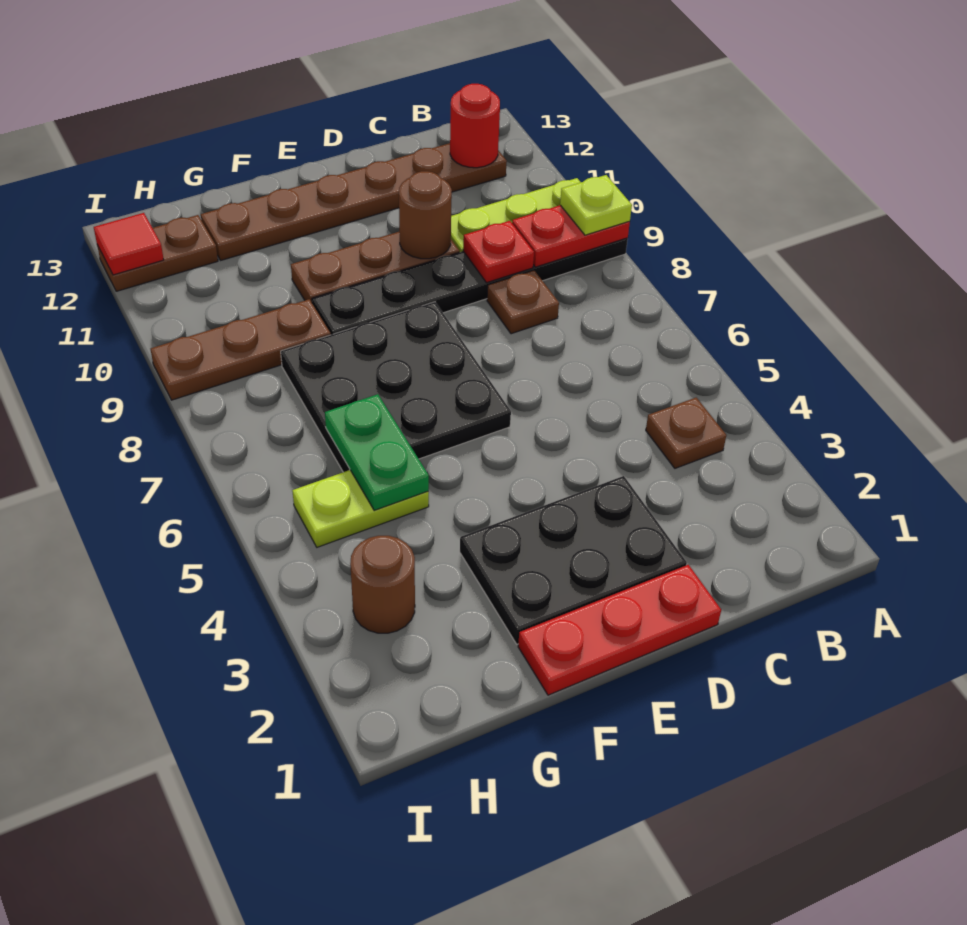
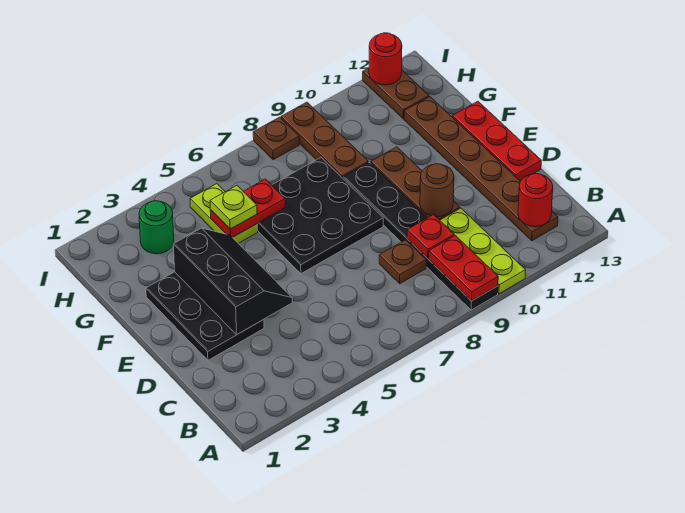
lime plate A9 level 3 -> lime plate G5 level 3
brown plate B4 level 1 -> brown plate I8 level 1
red plate D1:F1 level 1 -> red plate D13:F13 level 1
none -> black slope D3:F4 level 2 top 3
green plate G5:G6 level 2 -> red plate G5:G6 level 2
brown round brick H3 level 1 -> green round brick H3 level 1
red tile I12 level 2 -> red round brick I12 level 2

